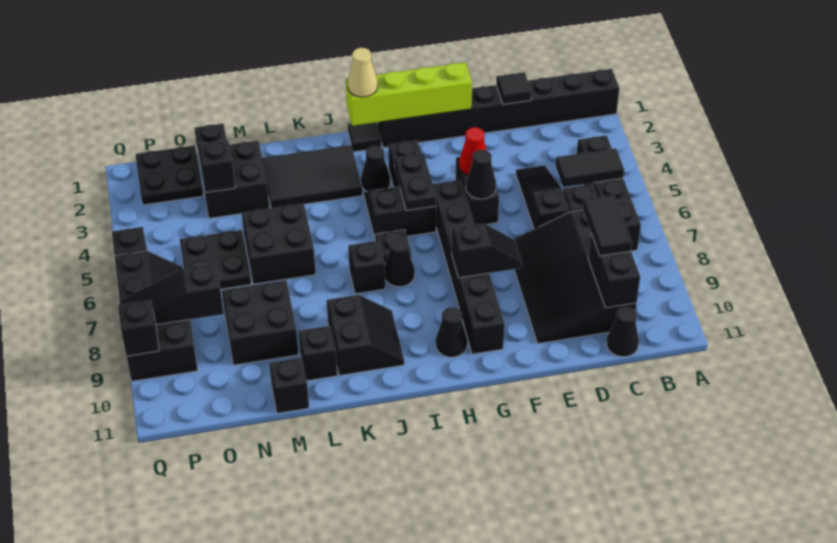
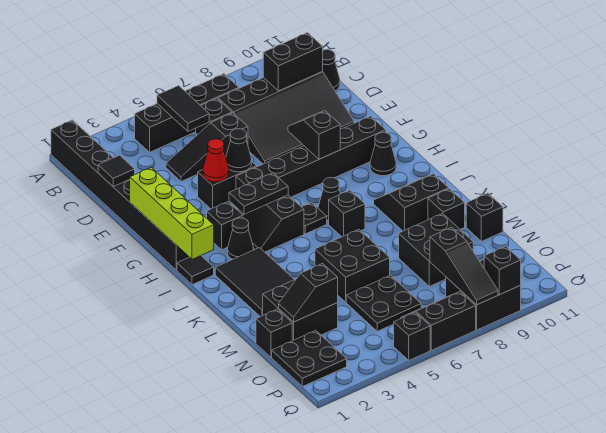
black tile C8:C9 level 3 -> none
tan cone I1 level 3 -> none

